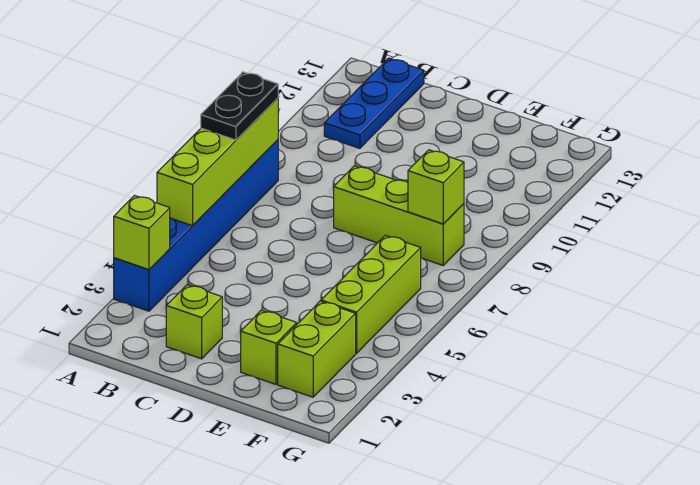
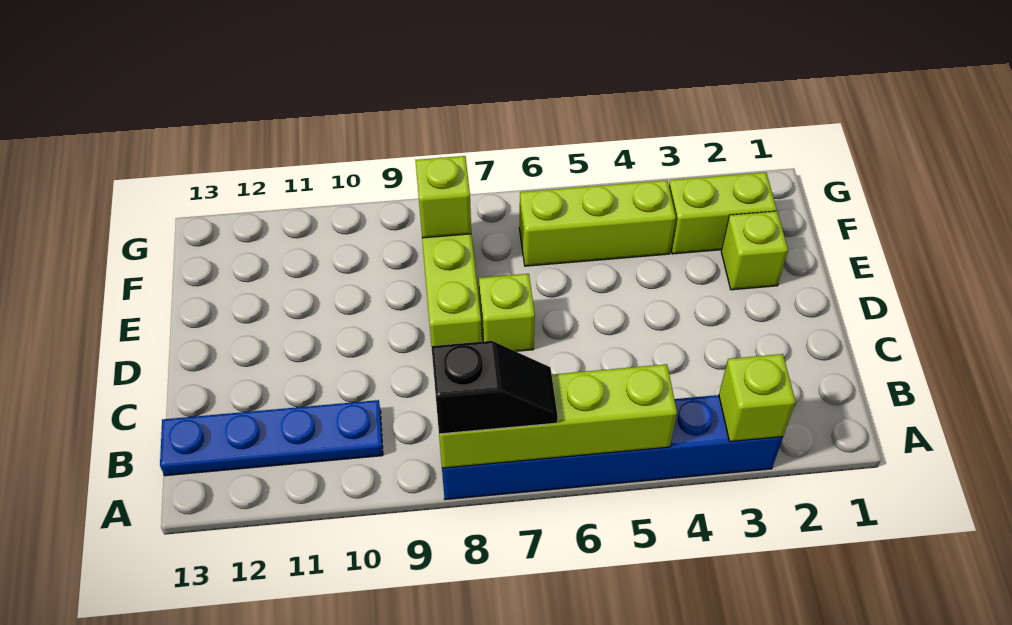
black plate A7:A8 level 3 -> black slope A7:A8 level 3 top 8
blue plate B11:B13 level 1 -> blue plate B10:B13 level 1
lime brick C2 level 1 -> lime brick D7 level 1

